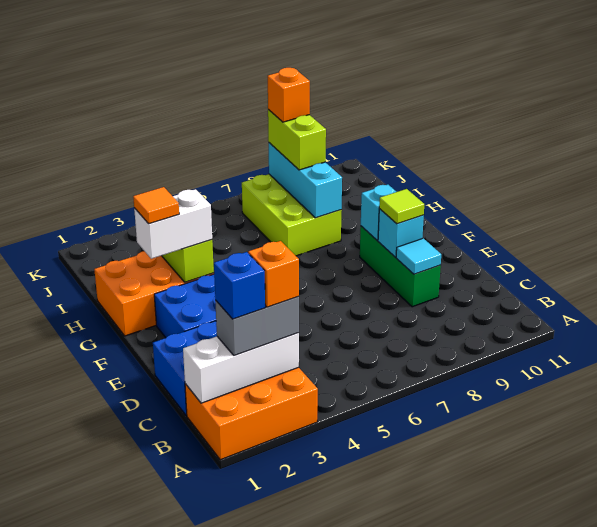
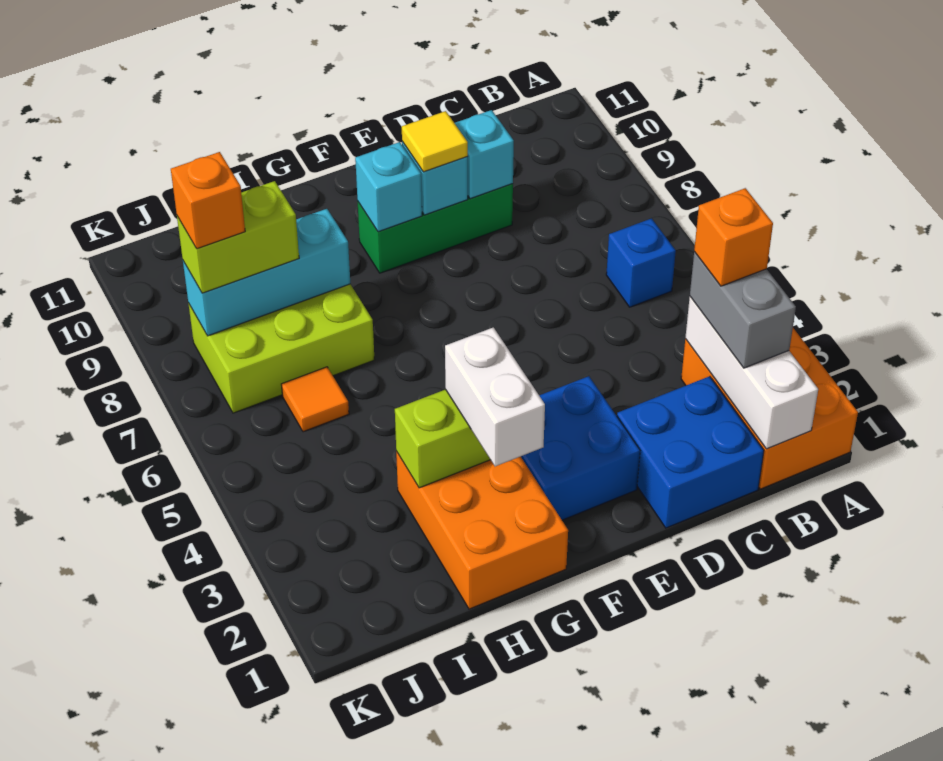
blue brick B2 level 4 -> blue brick B6 level 1
cyan tile D9 level 2 -> cyan brick D9 level 2
lime tile E9 level 3 -> yellow tile E9 level 3
orange tile G2 level 4 -> orange tile I6 level 1

